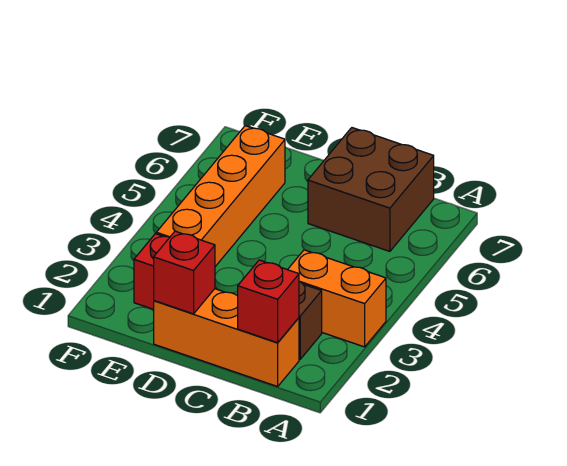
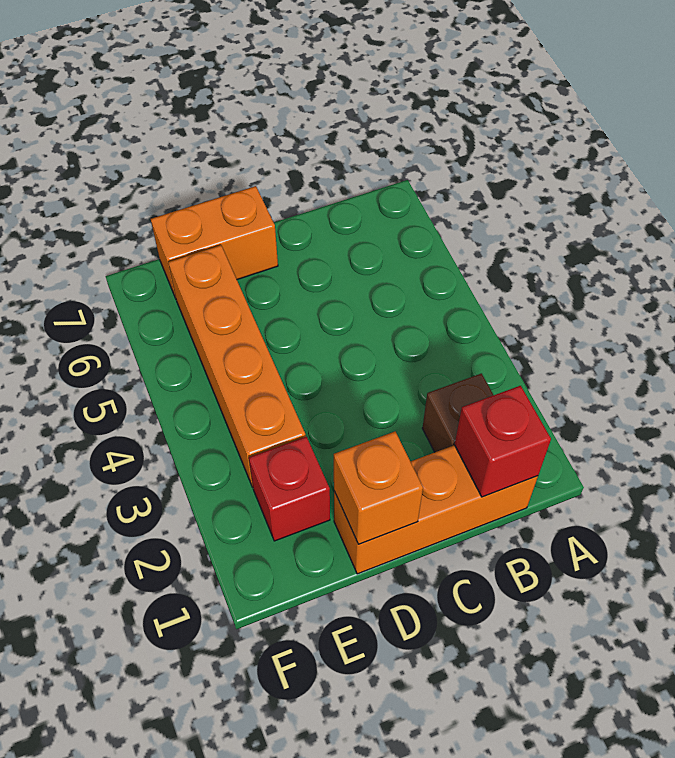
orange brick A3:B3 level 1 -> orange brick D7:E7 level 1
brown brick B6:C7 level 1 -> none
red brick D1 level 2 -> orange brick D1 level 2

